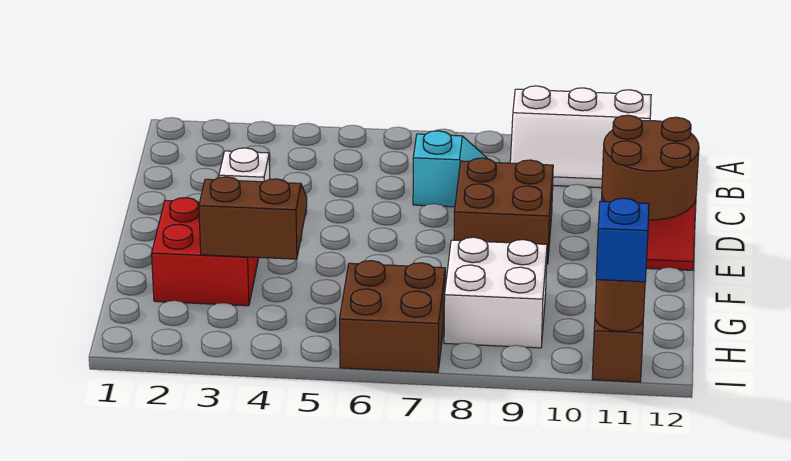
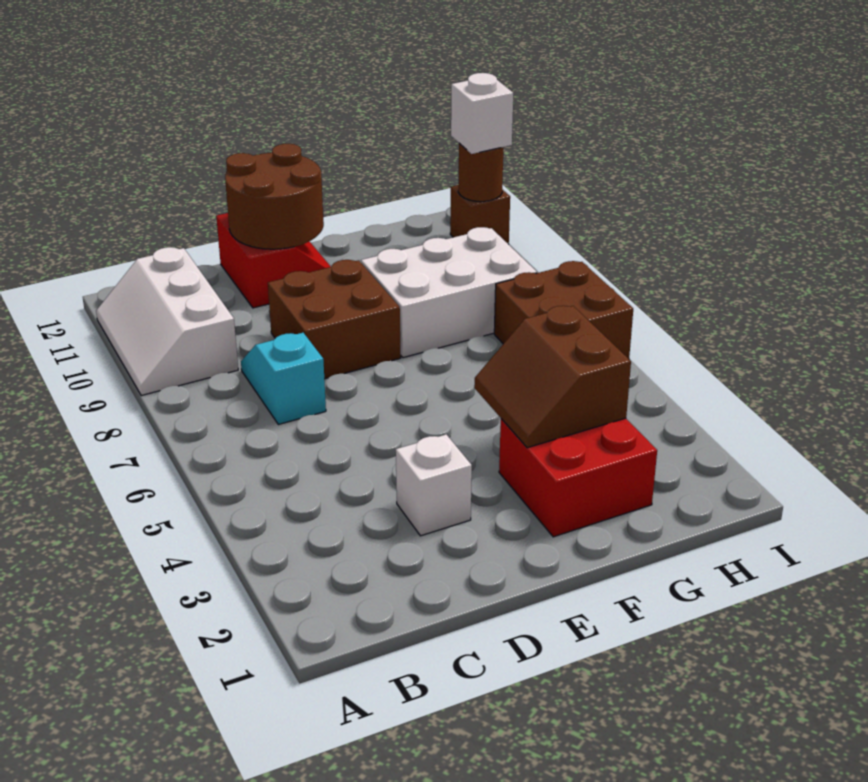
white slope A9:B11 level 1 top A -> white slope A9:B11 level 1 top B
white brick G8:H9 level 1 -> white brick F8:H9 level 1
blue brick I11 level 3 -> white brick I11 level 3

